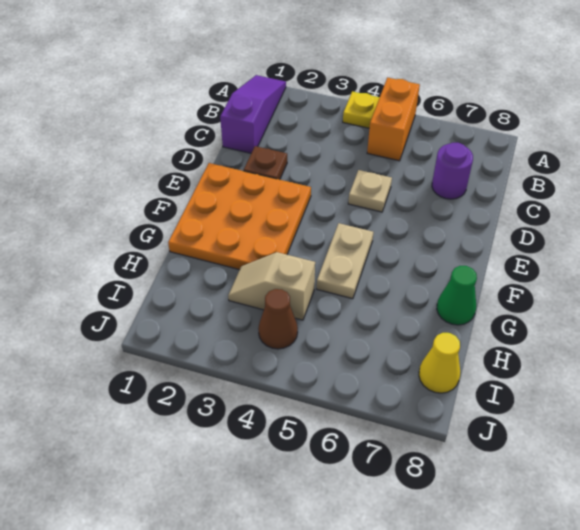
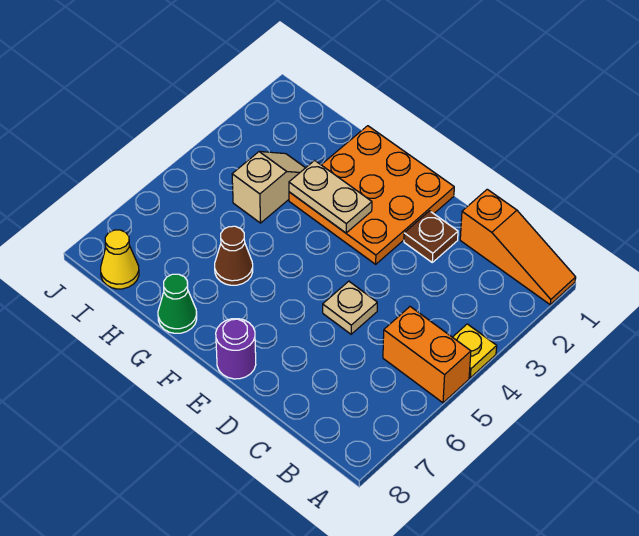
purple slope A1:C1 level 1 top C -> orange slope A1:C1 level 1 top C
purple round brick C7 level 1 -> purple round brick E8 level 1
tan plate F5:G5 level 1 -> tan plate F3:G3 level 2
brown cone I4 level 1 -> brown cone G6 level 1

